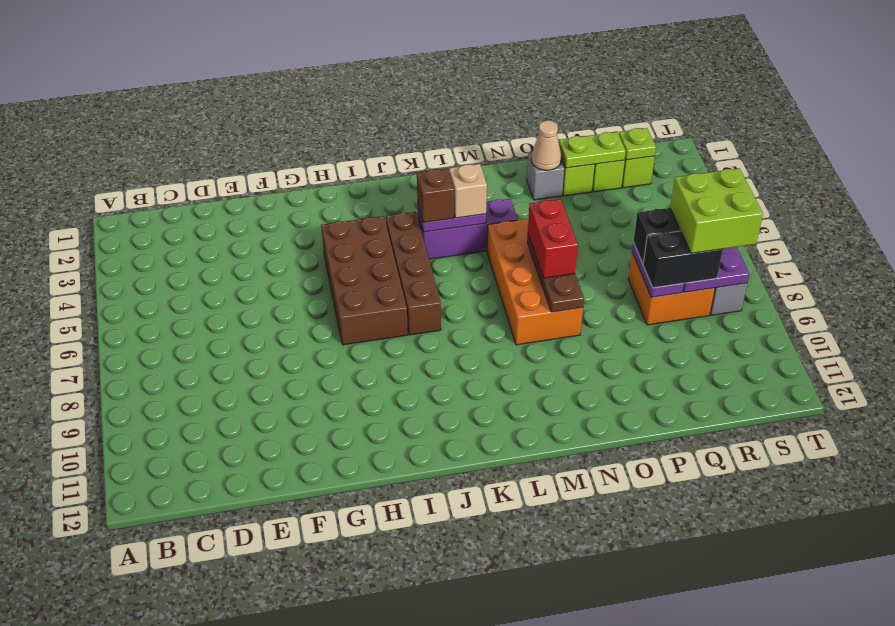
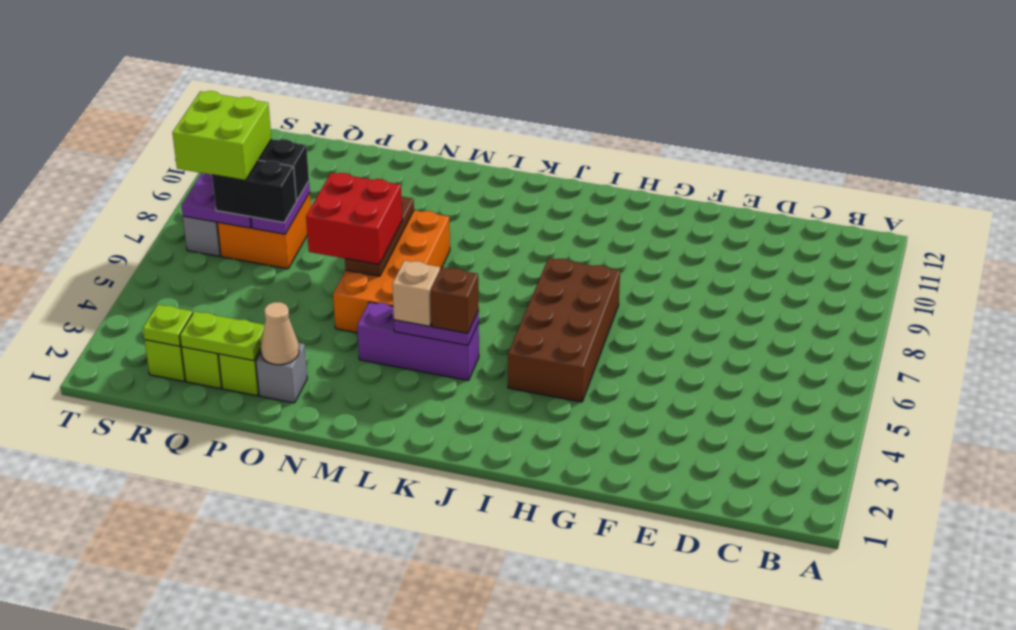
brown brick J4:J7 level 1 -> none
red brick N6:N7 level 3 -> red brick N6:O7 level 3

